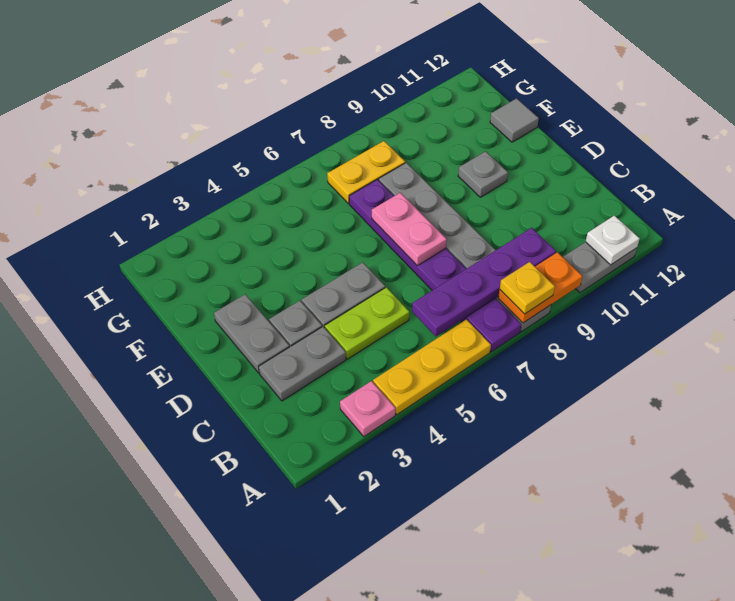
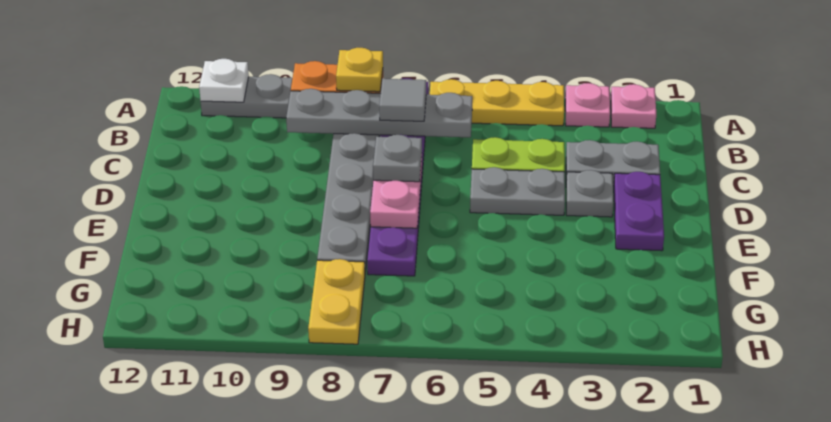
none -> pink plate A2 level 1
purple plate B6:B9 level 2 -> grey plate B6:B9 level 2
grey plate D2:E2 level 1 -> purple plate D2:E2 level 1
grey plate E10 level 1 -> grey plate D7 level 3
grey tile F12 level 1 -> grey tile B7 level 3
yellow plate G7:G8 level 1 -> yellow plate G8:H8 level 1

